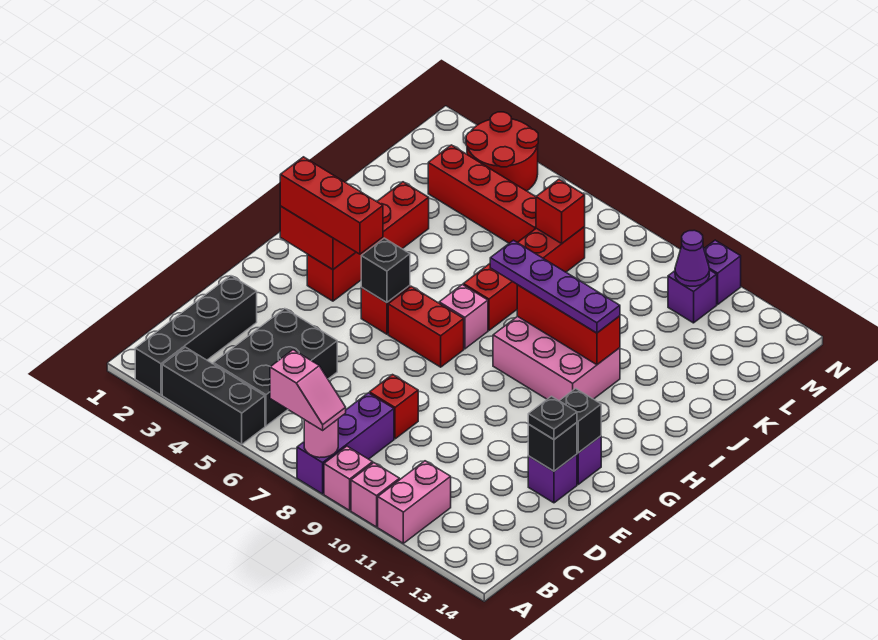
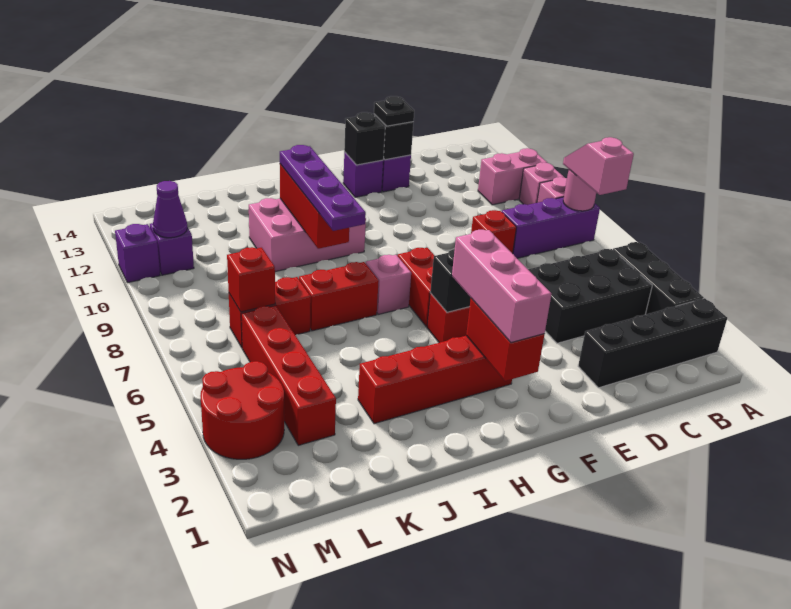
red brick G2:G4 level 3 -> pink brick G2:G4 level 3
pink brick H9:I11 level 1 -> pink brick H10:J11 level 1

